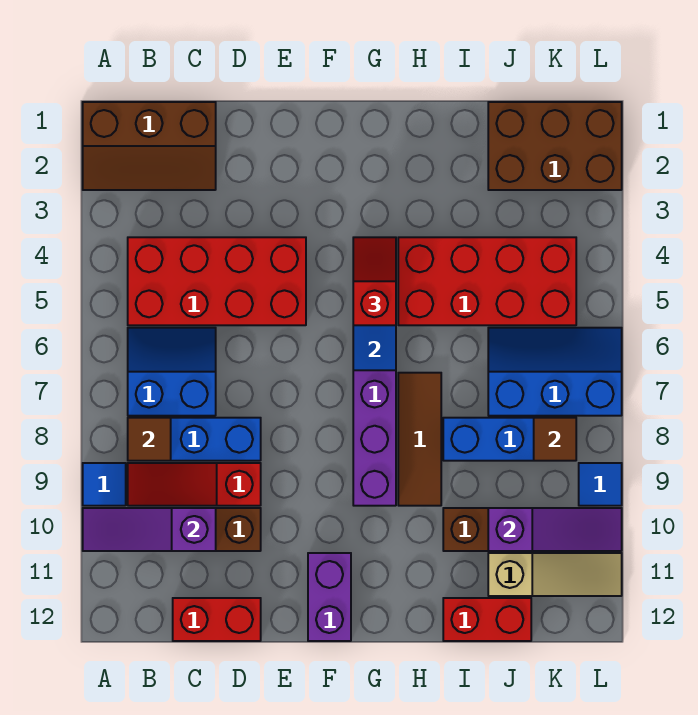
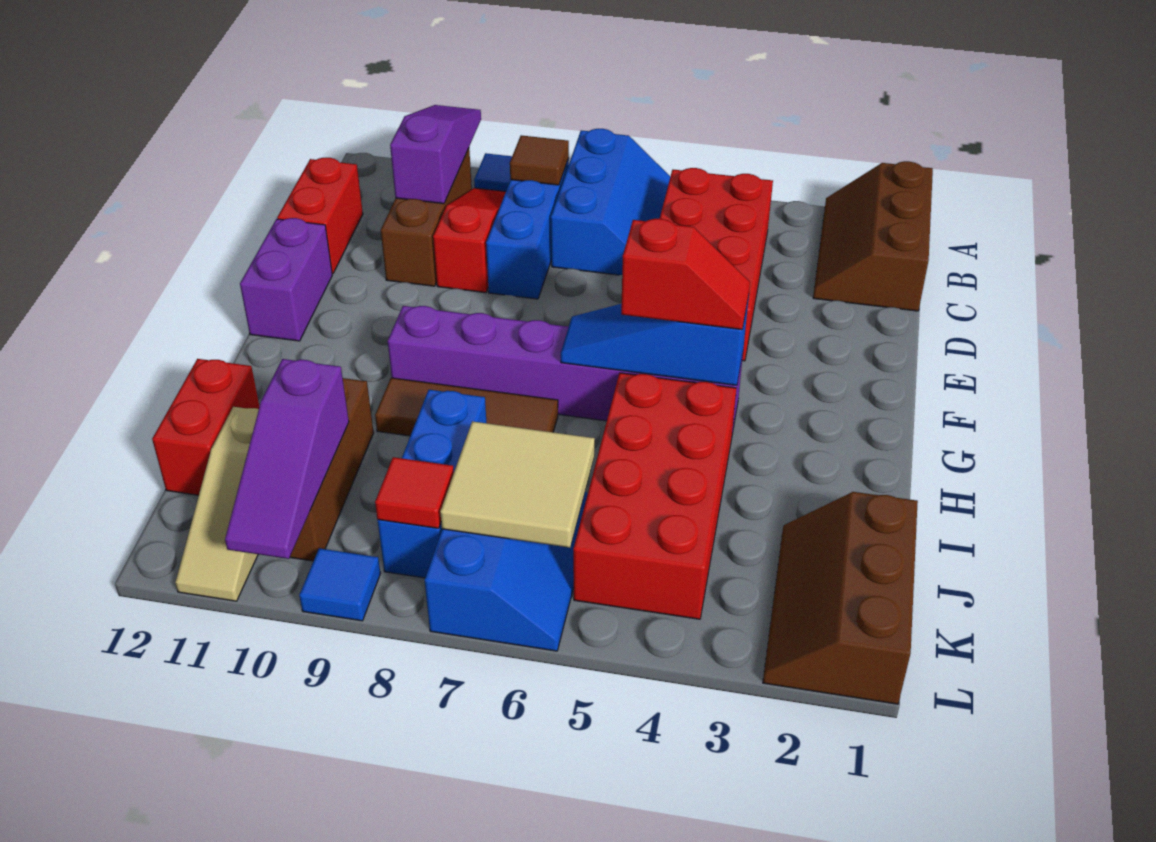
blue slope B6:C7 level 1 top 7 -> blue slope A6:C7 level 1 top 7
purple brick F11:F12 level 1 -> purple brick E12:F12 level 1
brown brick J1:L2 level 1 -> brown slope J1:L2 level 1 top 1
none -> tan tile J6:K7 level 2
brown tile K8 level 2 -> red tile K8 level 2

